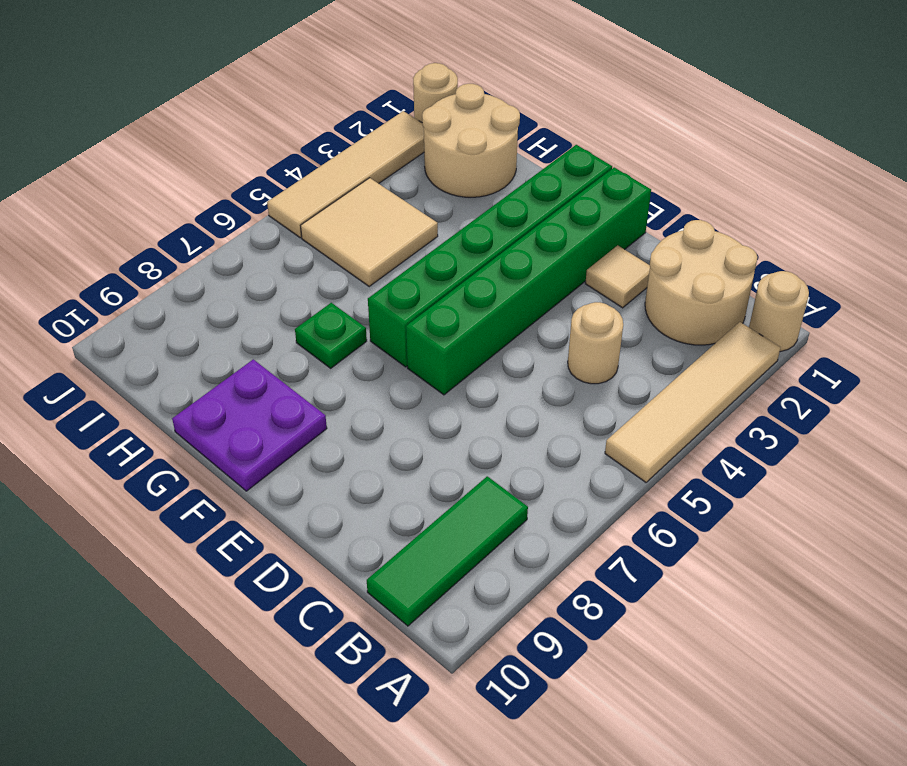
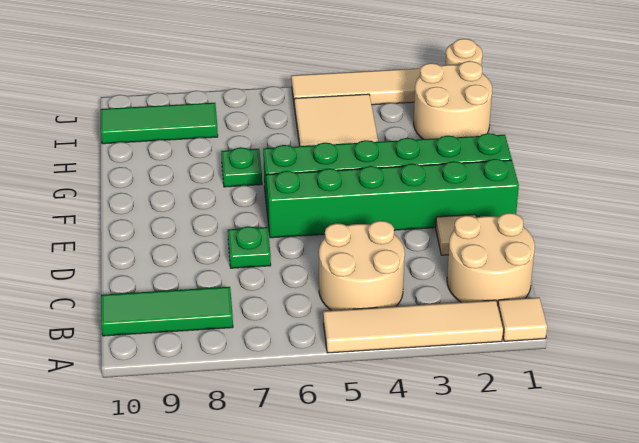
tan round brick A1 level 1 -> tan tile A1 level 1
tan round brick C4 level 1 -> tan round brick B4:C5 level 1
none -> green plate D7 level 1
purple plate F9:G10 level 1 -> none
none -> green tile I8:I10 level 1

